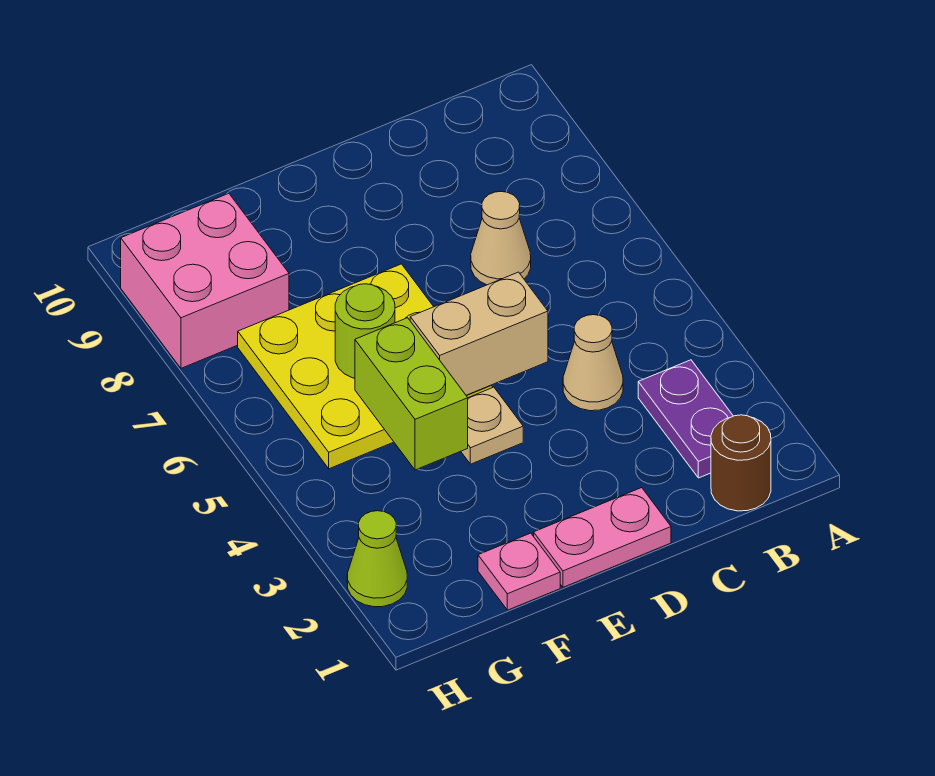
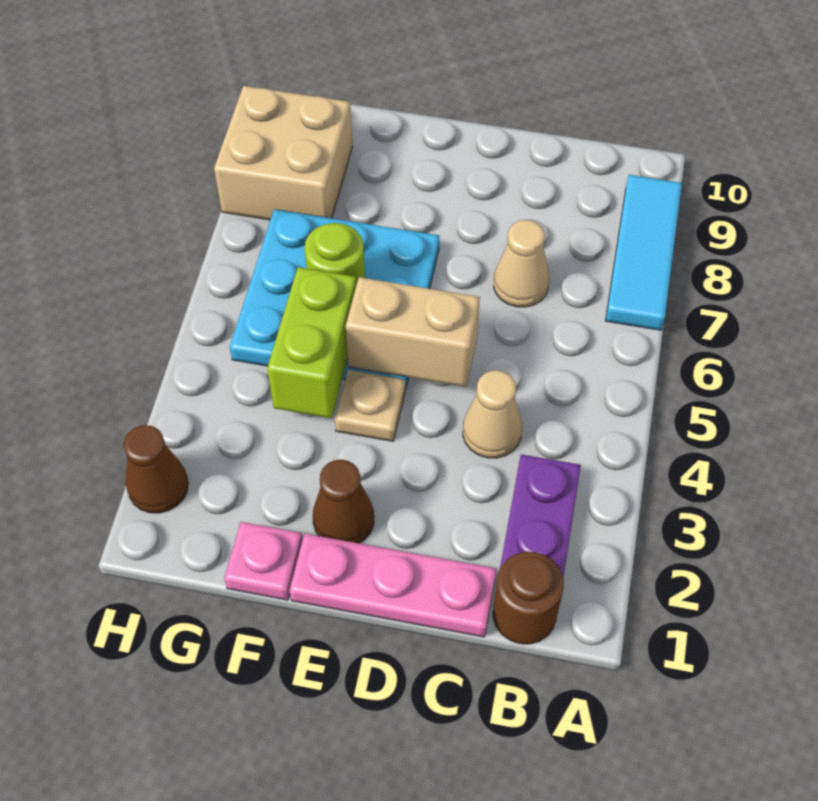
none -> cyan tile A7:A9 level 1
pink plate D1:E1 level 1 -> pink plate C1:E1 level 1
none -> brown cone E2 level 1
yellow plate E5:G7 level 1 -> cyan plate E5:G7 level 1
pink brick G8:H9 level 1 -> tan brick G8:H9 level 1
lime cone H2 level 1 -> brown cone H2 level 1

